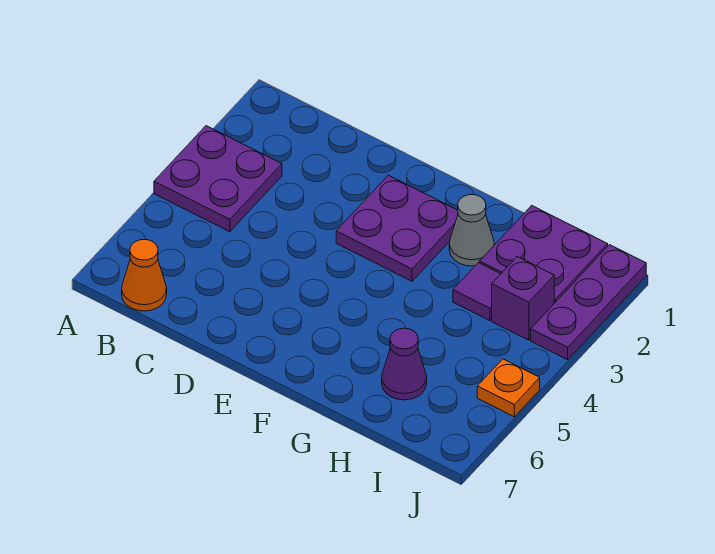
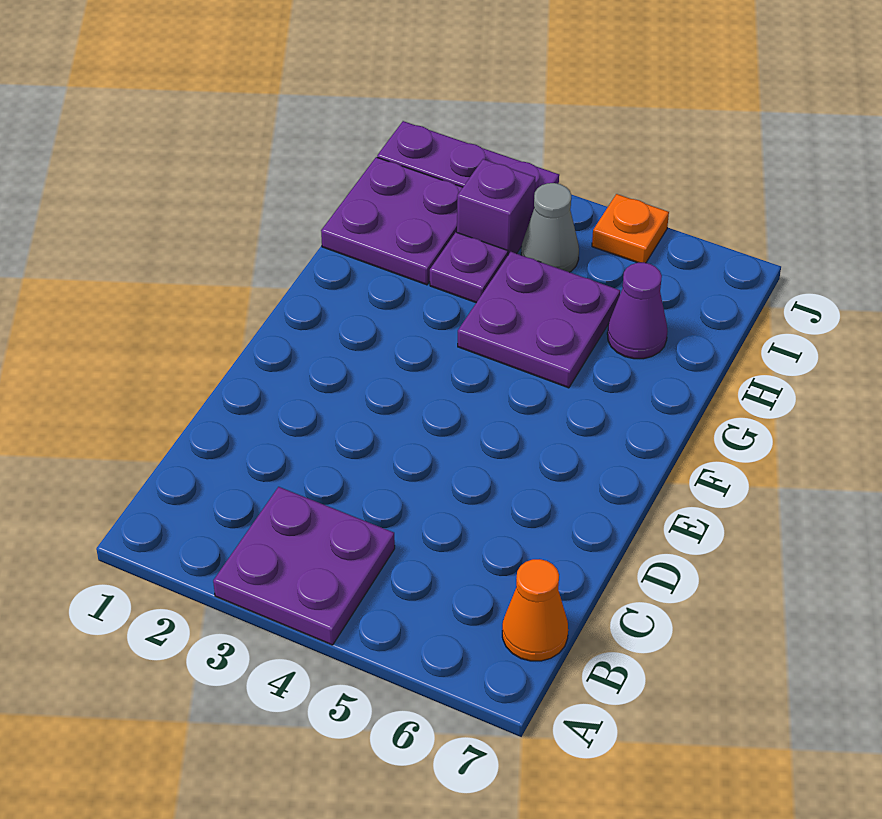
purple plate E2:F3 level 1 -> purple plate G4:H5 level 1
grey cone G2 level 1 -> grey cone I4 level 1
purple tile H3 level 1 -> purple plate H3 level 1

